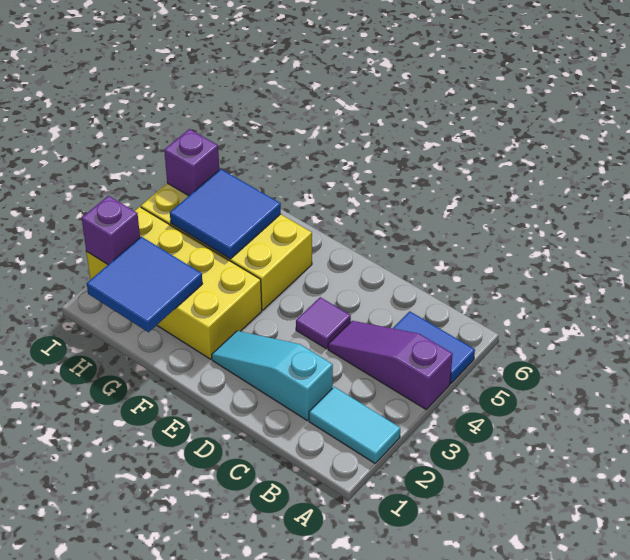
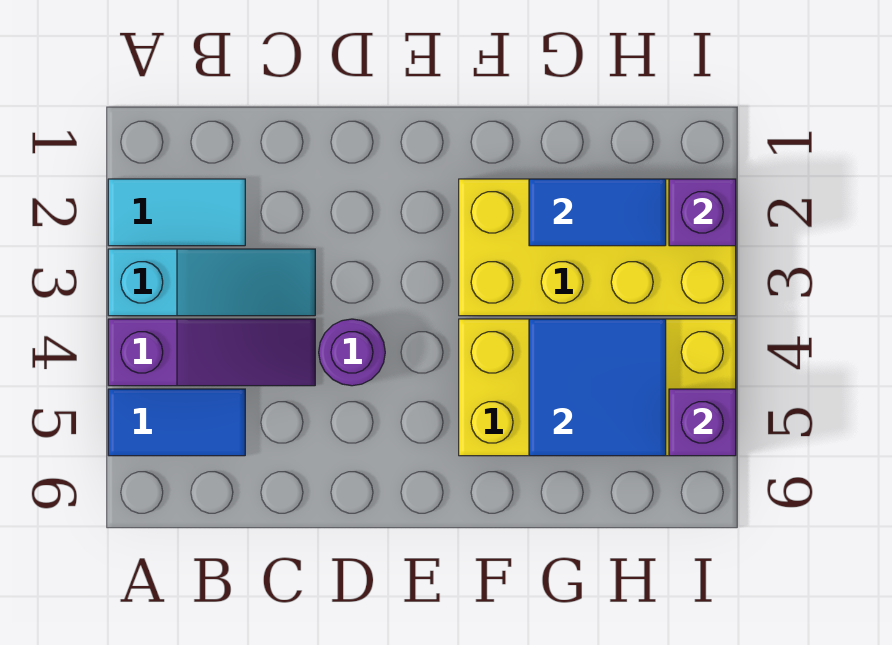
cyan slope C2:E2 level 1 top C -> cyan slope A3:C3 level 1 top A
purple tile D4 level 1 -> purple round brick D4 level 1
blue tile G1:H2 level 2 -> blue tile G2:H2 level 2

